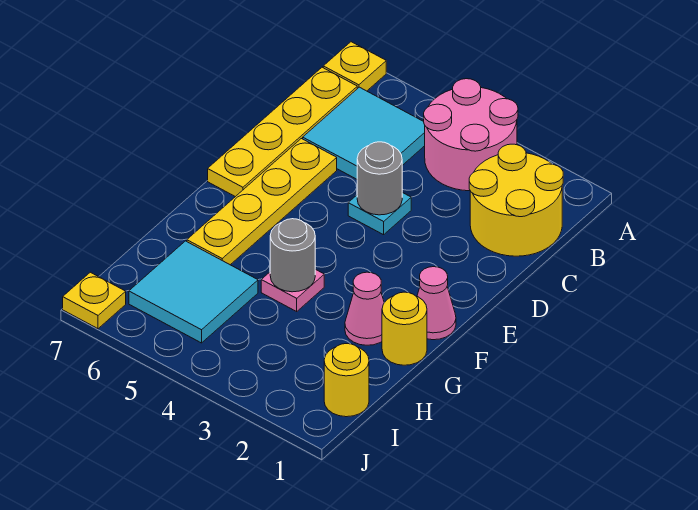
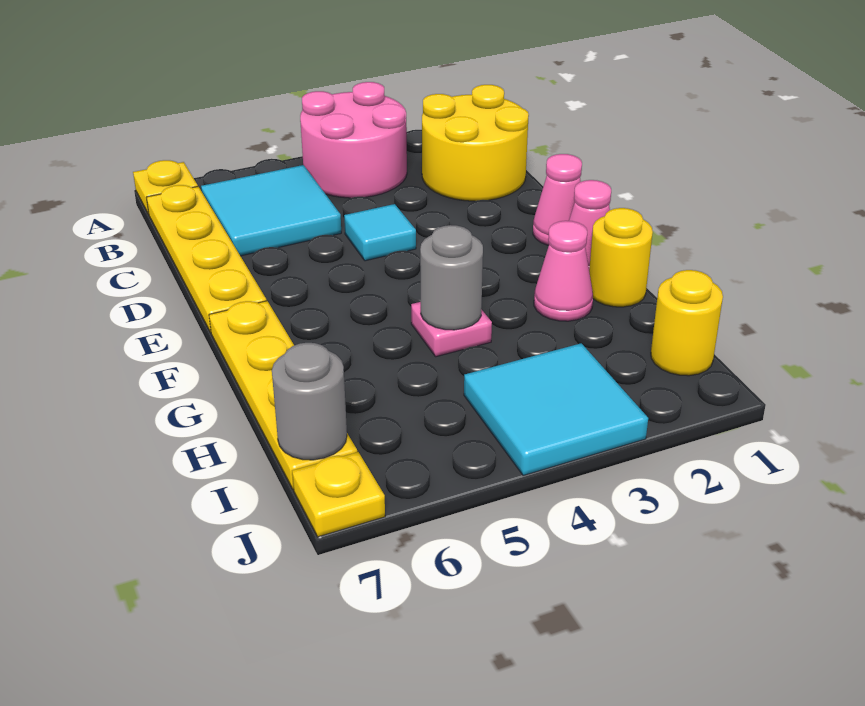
cyan plate D4 level 1 -> cyan tile D4 level 1
grey round brick D4 level 2 -> grey round brick I7 level 2
yellow plate D6:G6 level 1 -> yellow plate F7:I7 level 1
none -> pink cone E1 level 1
cyan tile H5:I6 level 1 -> cyan tile I3:J4 level 1

